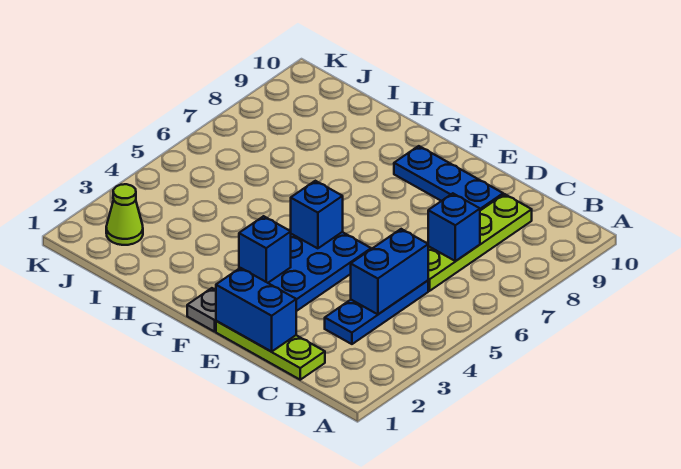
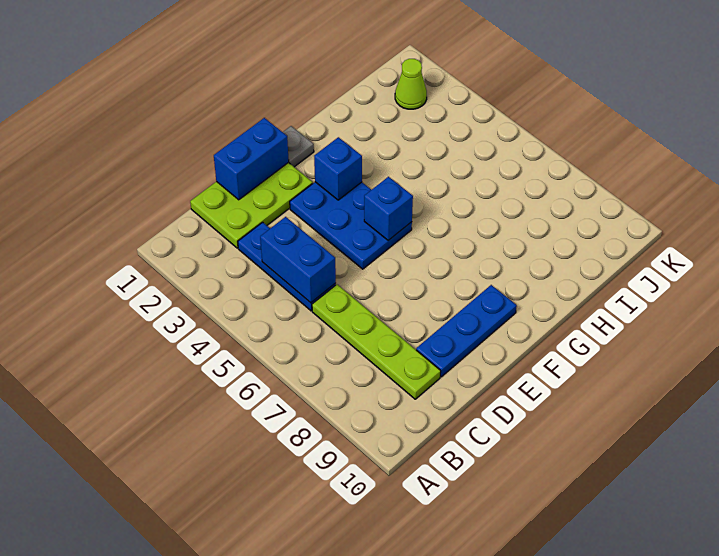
lime plate C1:E1 level 1 -> lime plate C1:E2 level 1
blue brick C7 level 2 -> none

